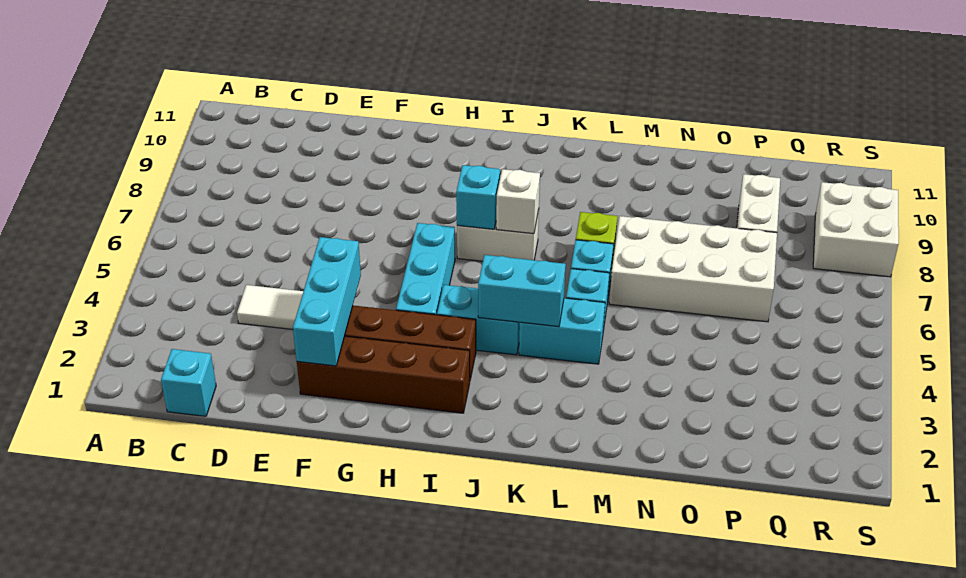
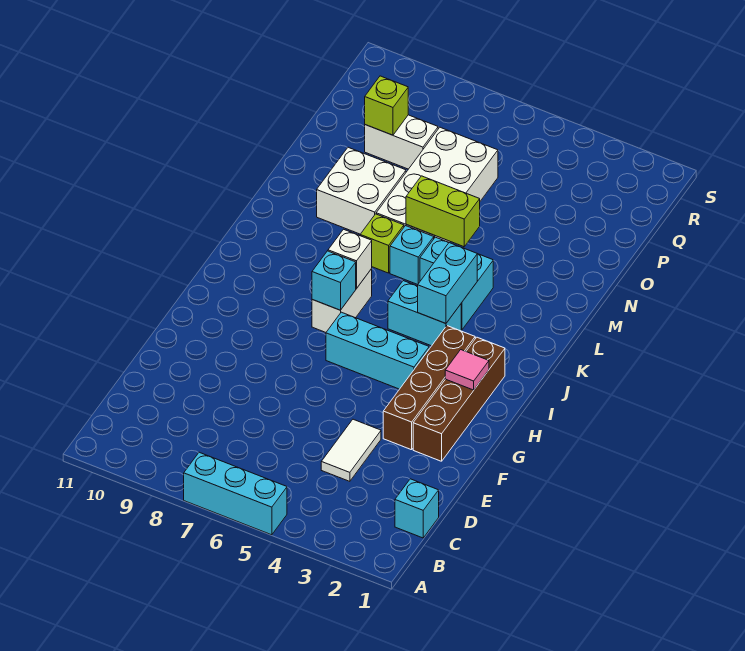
cyan brick F2:F4 level 2 -> cyan brick A5:A7 level 1
none -> pink tile H2 level 2
cyan brick I4:J4 level 1 -> cyan brick J4:J5 level 1
none -> lime brick M5:M6 level 2
none -> lime brick P9 level 2
white brick R8:S9 level 1 -> white brick M8:N9 level 1

